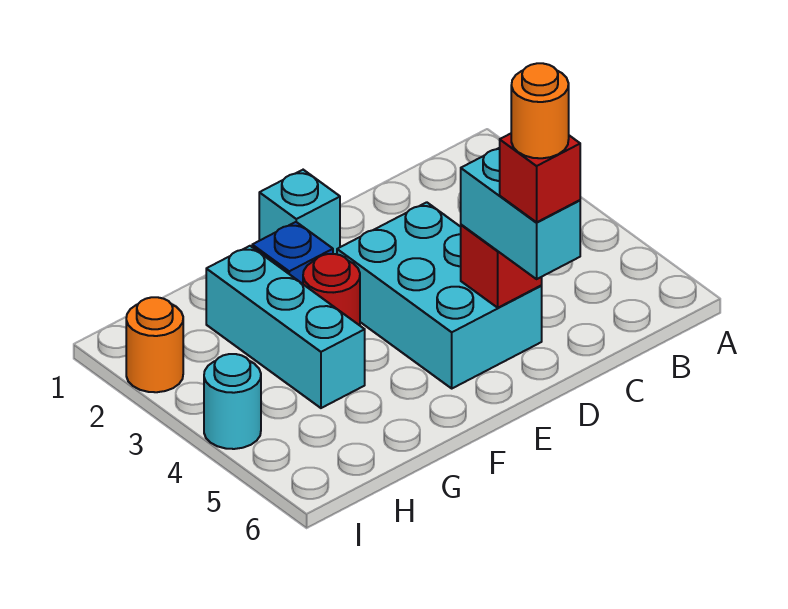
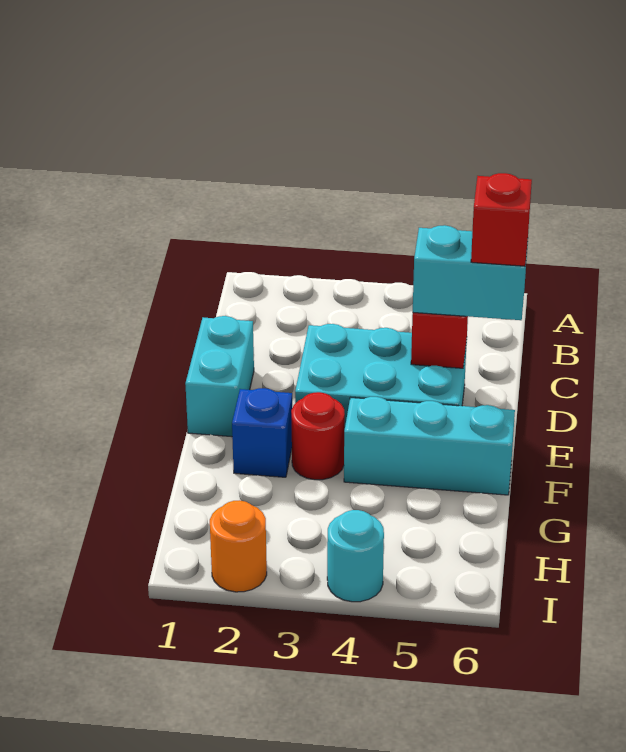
orange round brick D6 level 5 -> none
cyan brick E1 level 1 -> cyan brick D1:E1 level 1
cyan brick G2:G4 level 1 -> cyan brick F4:F6 level 1

